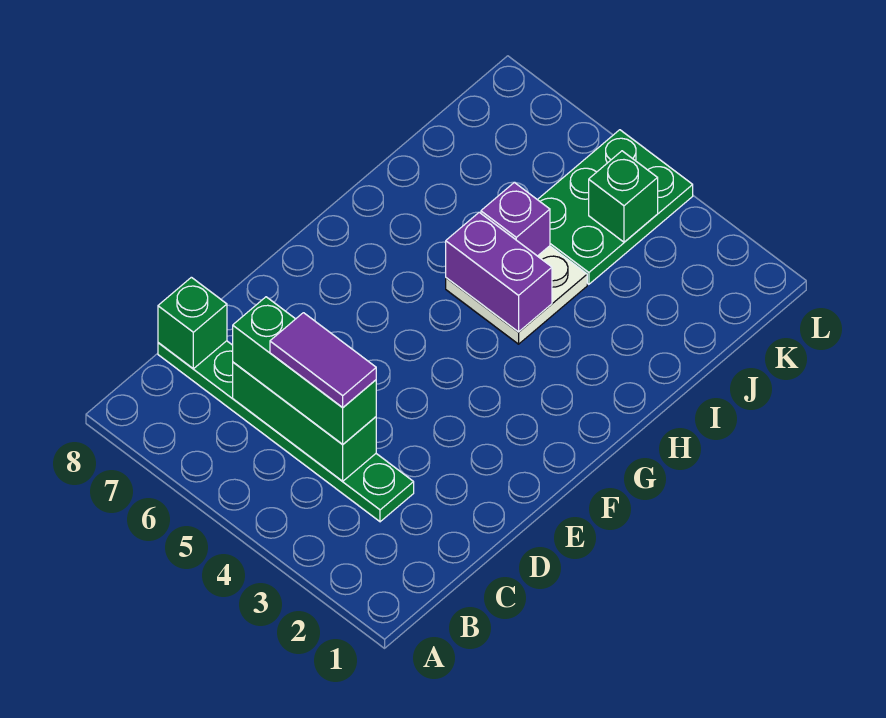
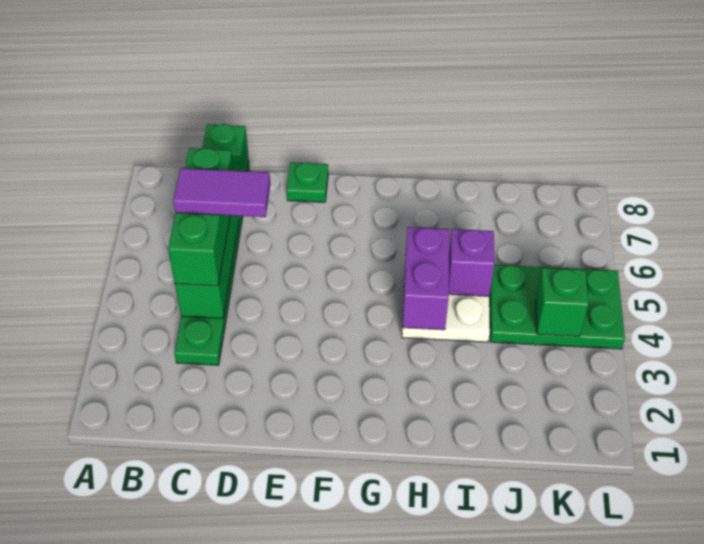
purple tile C4:C5 level 4 -> purple tile C5:D5 level 4
none -> green plate E8 level 1

